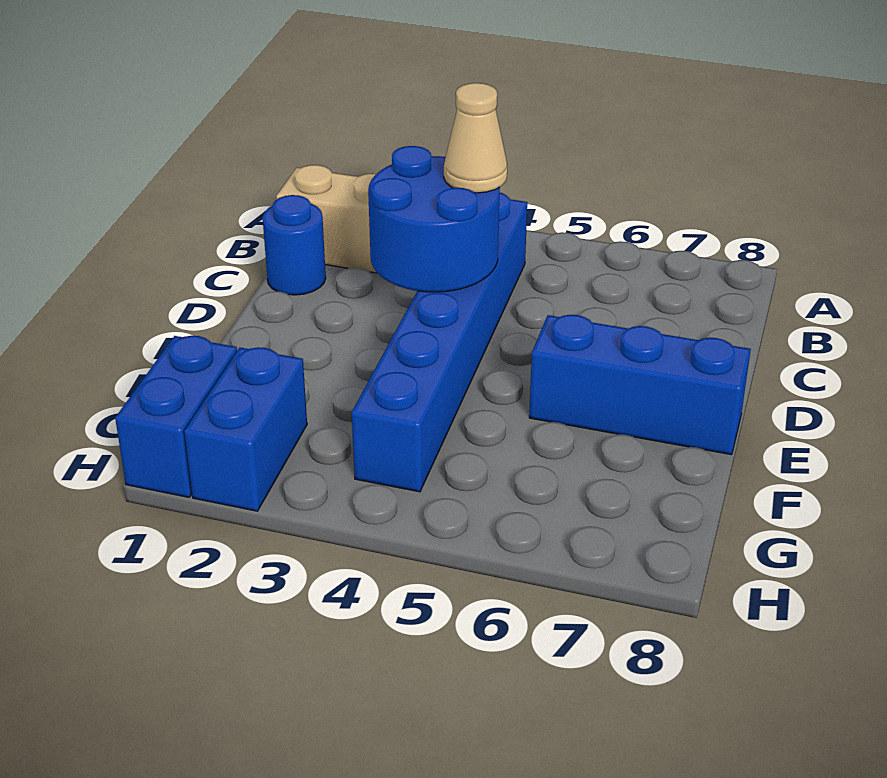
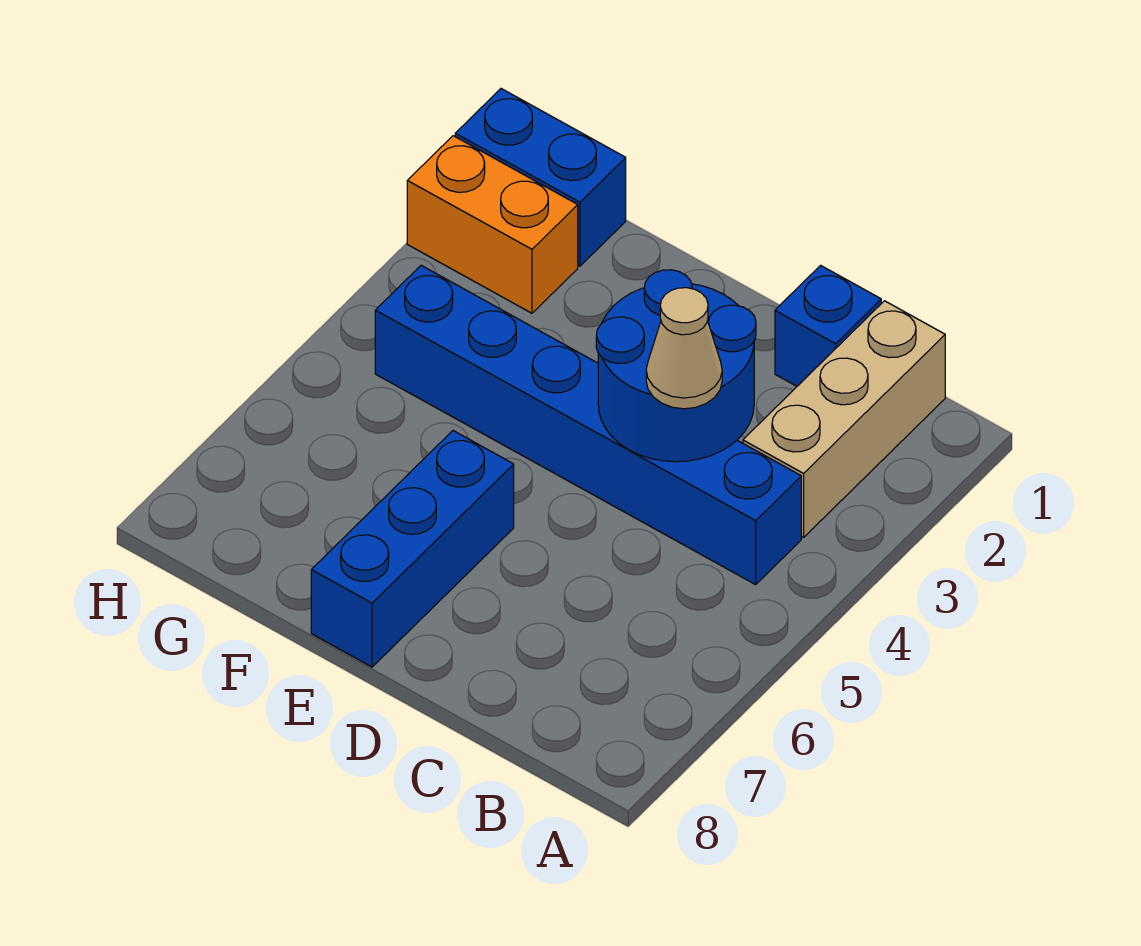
blue round brick C1 level 1 -> blue brick C1 level 1
blue brick G2:H2 level 1 -> orange brick G2:H2 level 1

